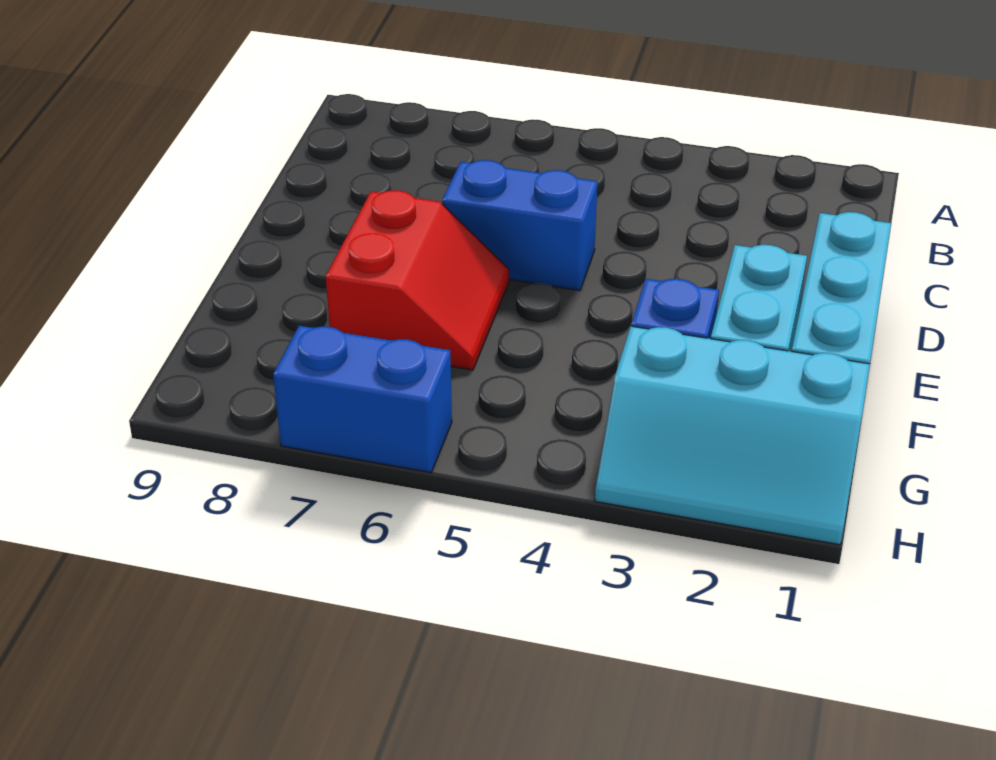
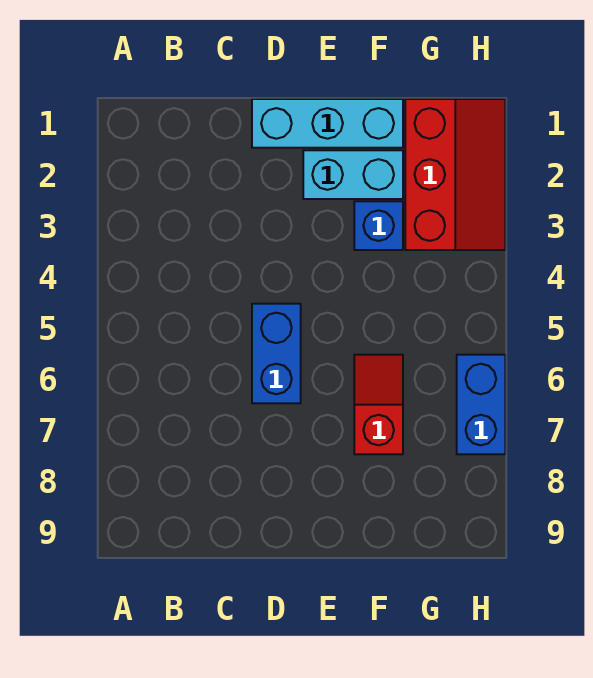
red slope E6:F7 level 1 top 7 -> red slope F6:F7 level 1 top 7
cyan slope G1:H3 level 1 top G -> red slope G1:H3 level 1 top G

